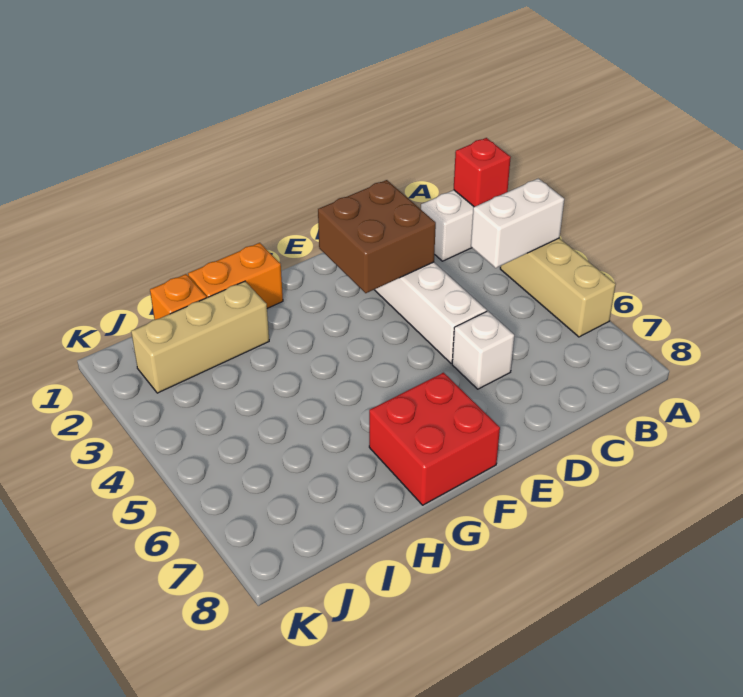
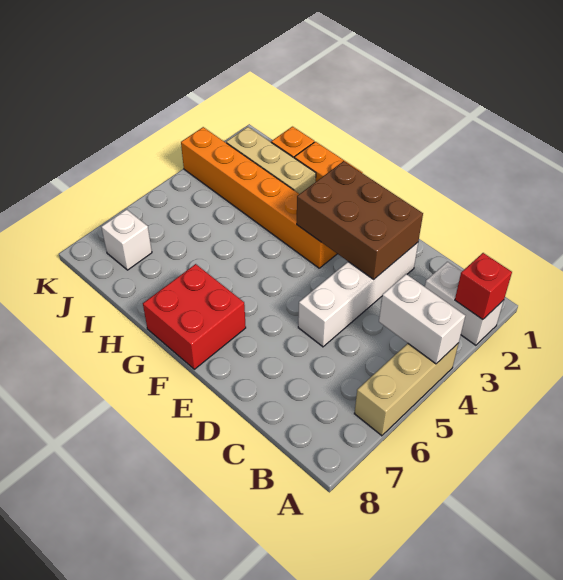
brown brick D2:E3 level 2 -> brown brick D2:F3 level 2
white brick D6 level 1 -> white brick J7 level 1
none -> orange brick F3:K3 level 1

